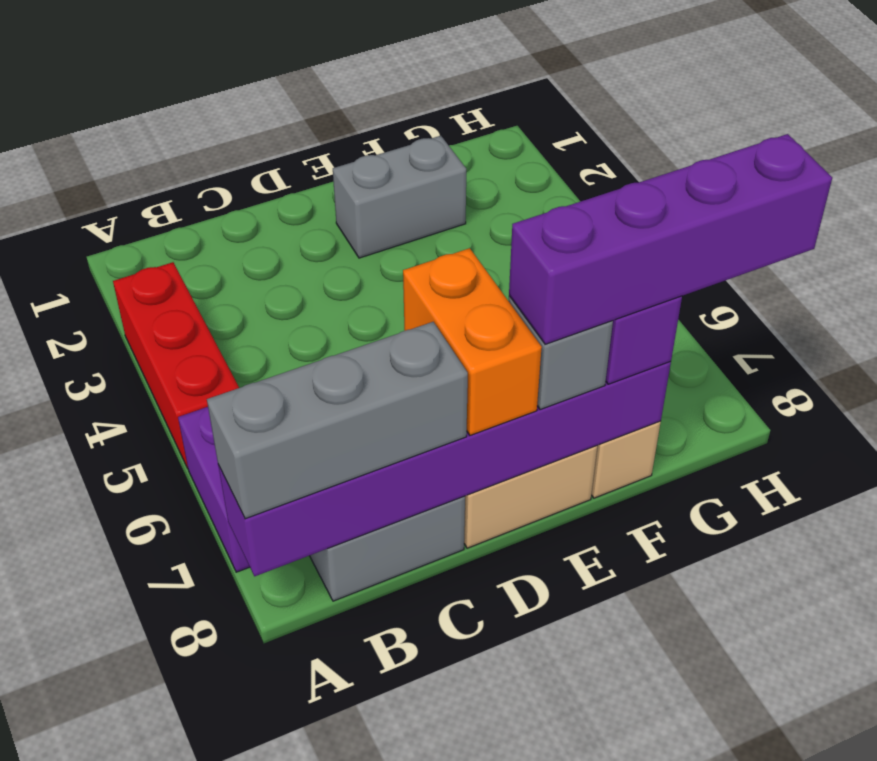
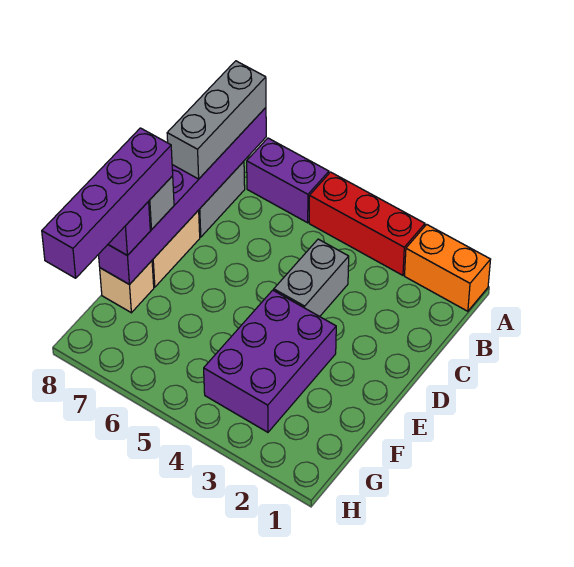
orange brick D7:D8 level 3 -> orange brick A1:A2 level 1
grey brick E2:F2 level 1 -> grey brick C4:D4 level 1
none -> purple brick E3:G4 level 1

